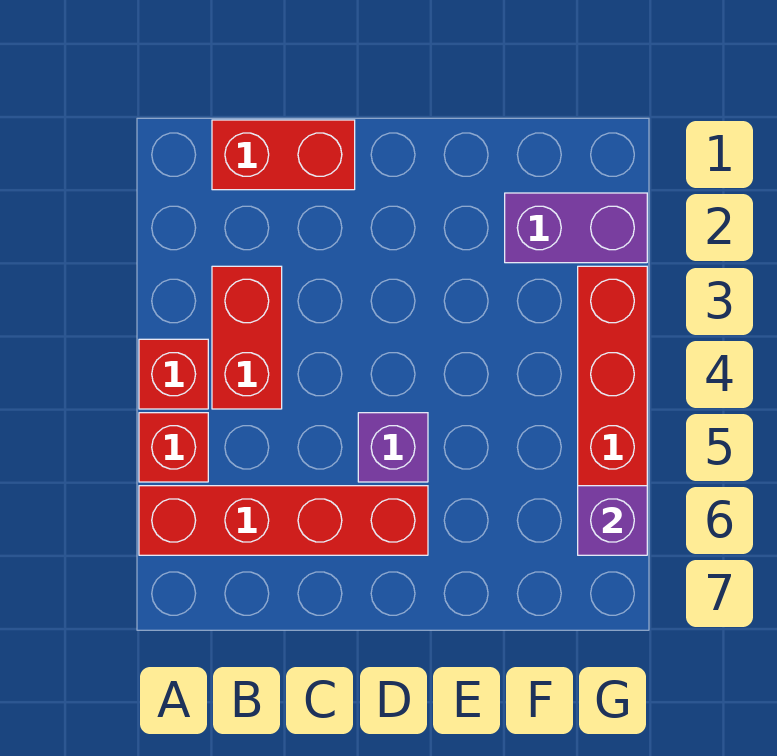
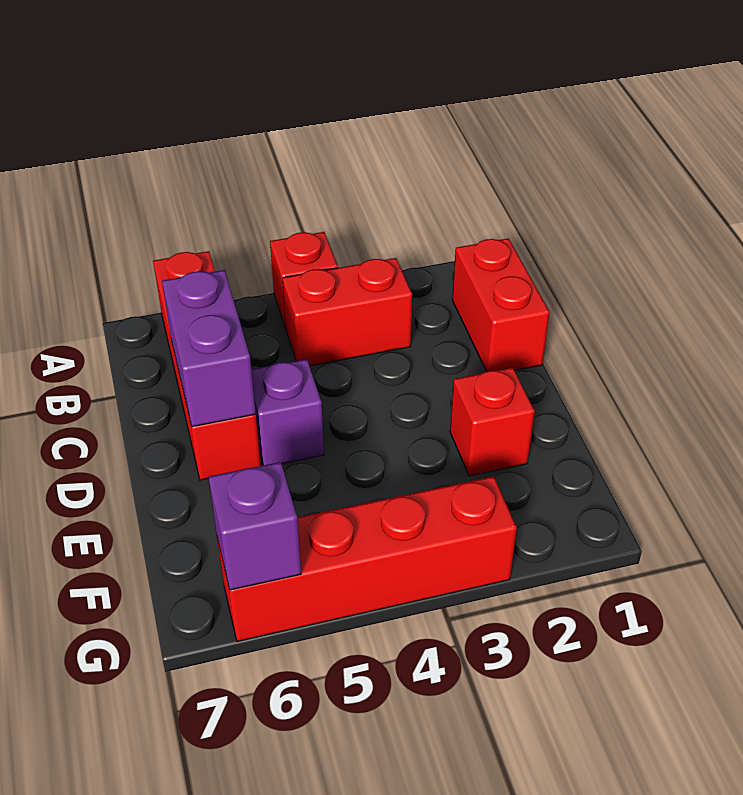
red brick A5 level 1 -> red brick E2 level 1
purple brick F2:G2 level 1 -> purple brick C6:D6 level 2

